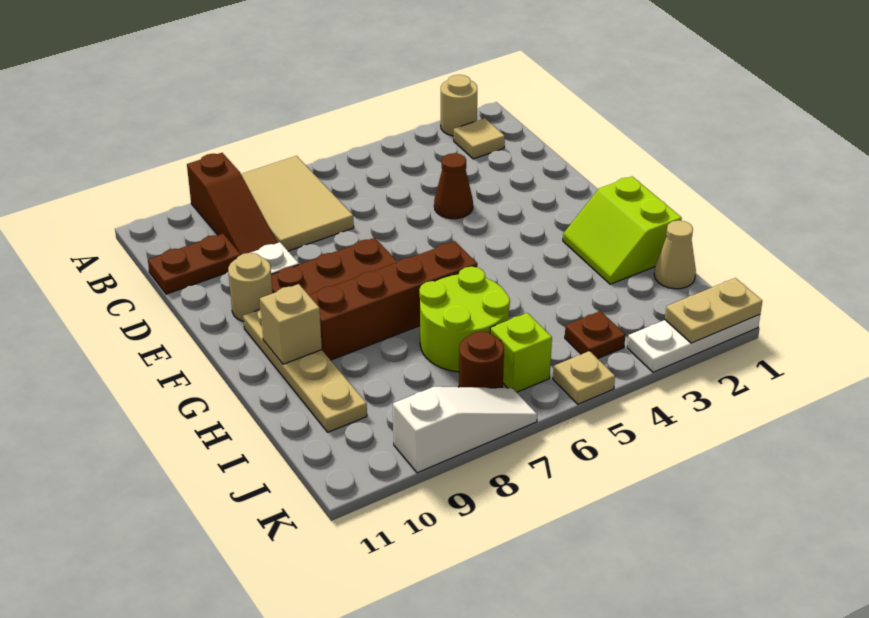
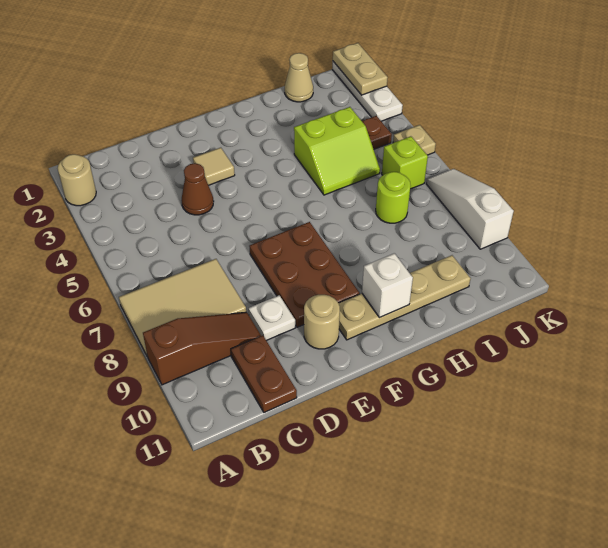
tan tile B2 level 1 -> tan tile E3 level 1
lime slope G1:H2 level 1 top 1 -> lime slope H4:I5 level 1 top 4
brown brick G6:G9 level 1 -> none
tan brick G10 level 2 -> white brick G10 level 2
lime round brick H6:I7 level 1 -> lime round brick I7 level 1
brown round brick J7 level 1 -> none

